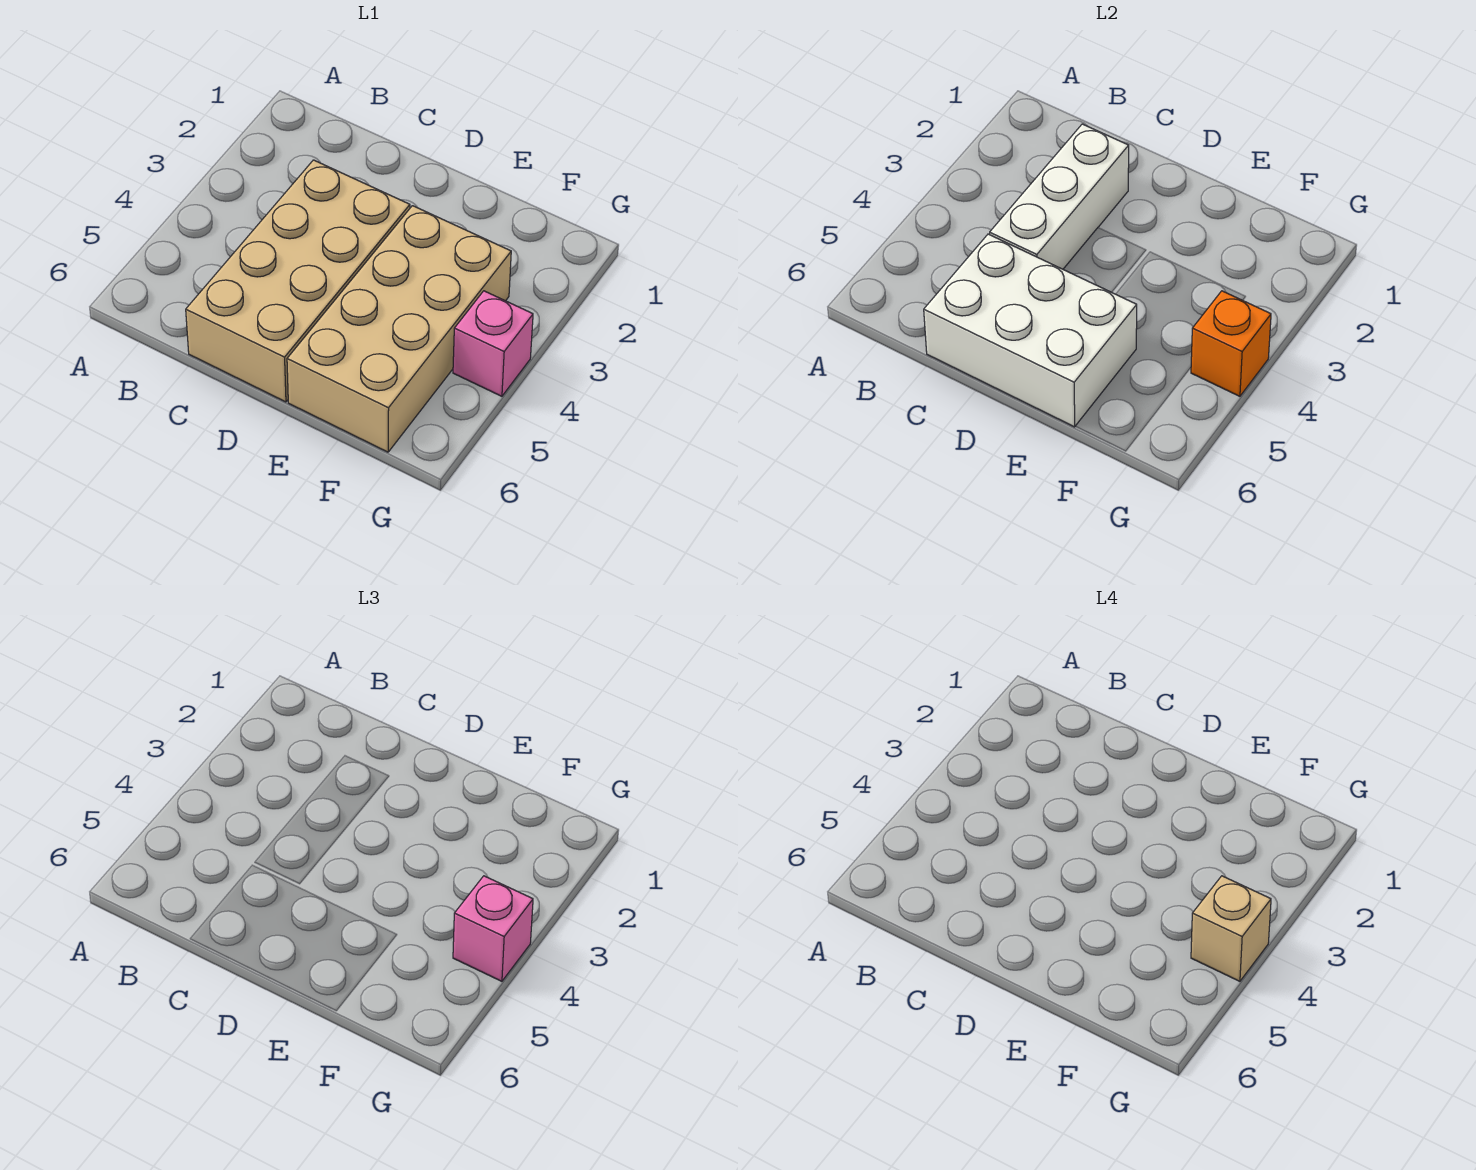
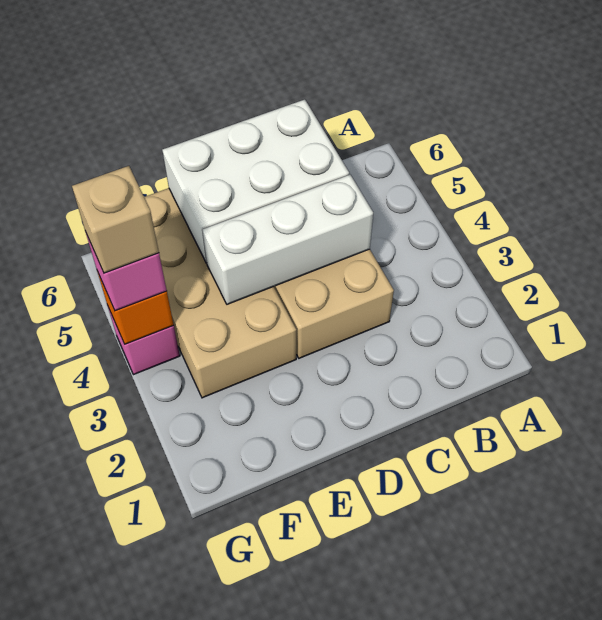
white brick C2:C4 level 2 -> white brick C4:E4 level 2

